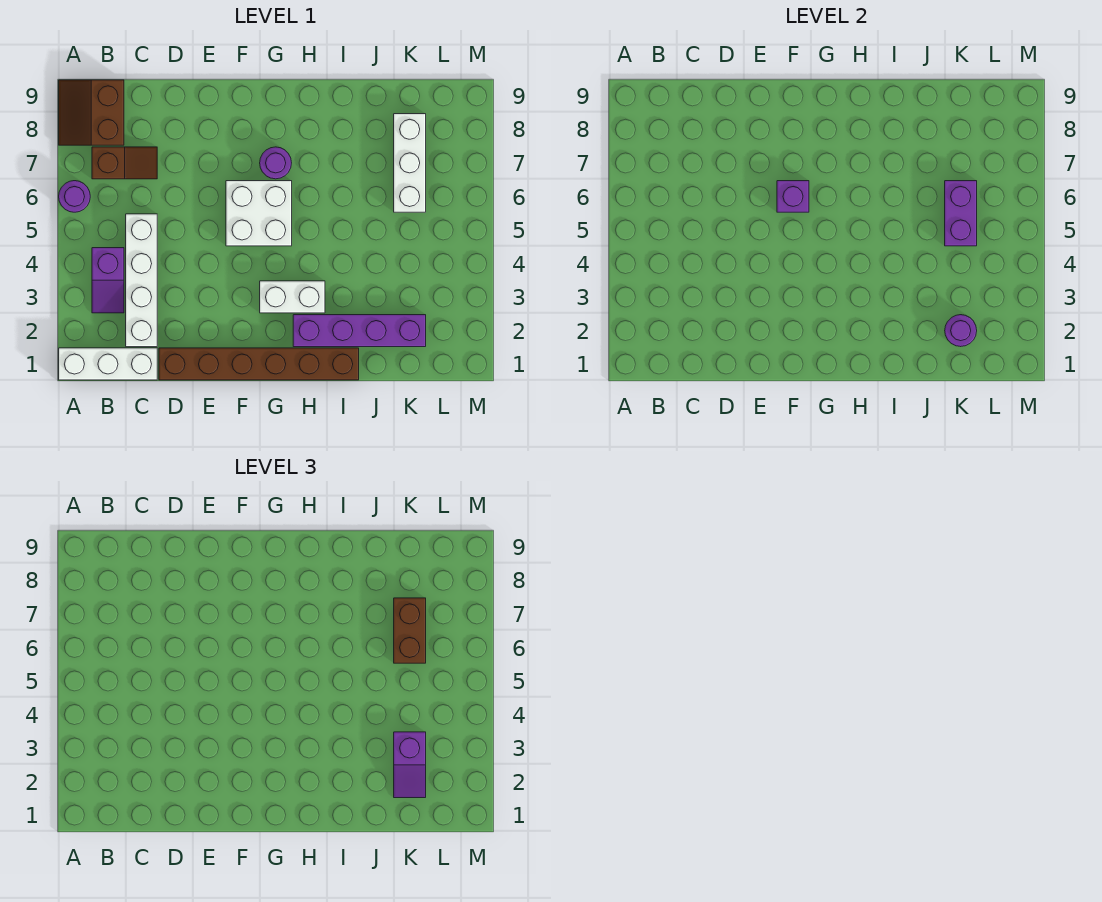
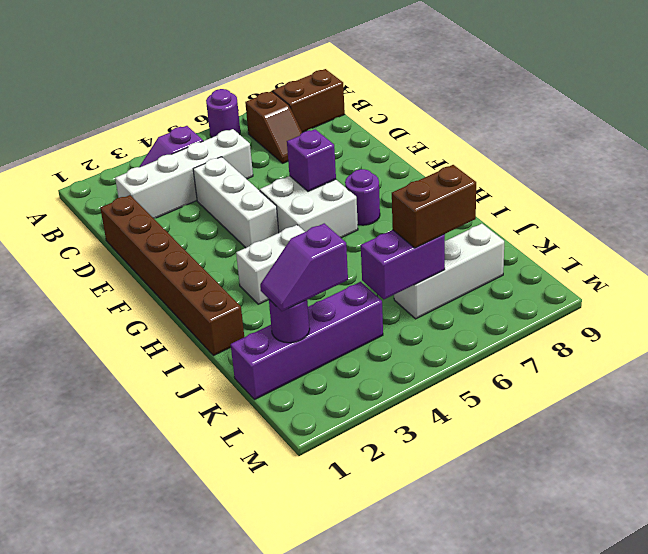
white brick A1:C1 level 1 -> white brick D4:F4 level 1
white brick G3:H3 level 1 -> white brick H3:H4 level 1
purple brick H2:K2 level 1 -> purple brick K1:K4 level 1

